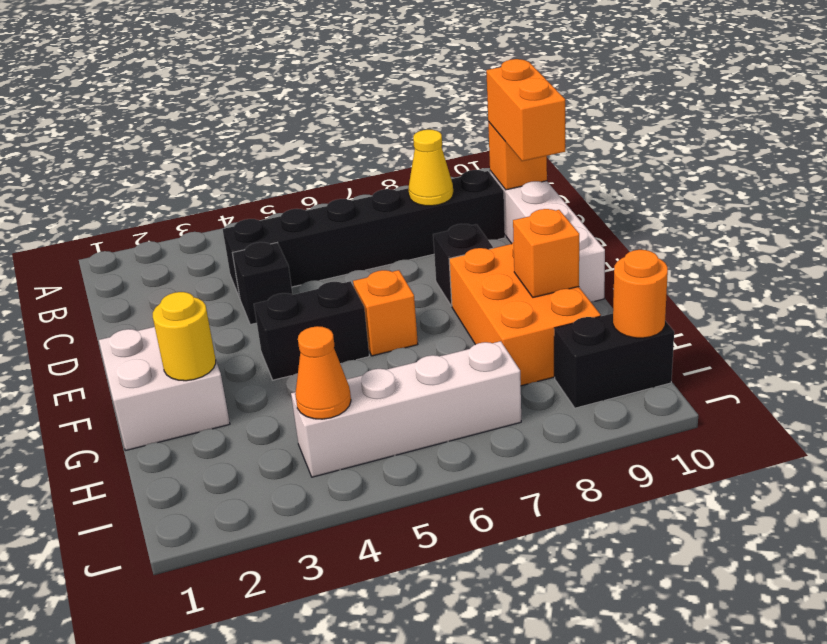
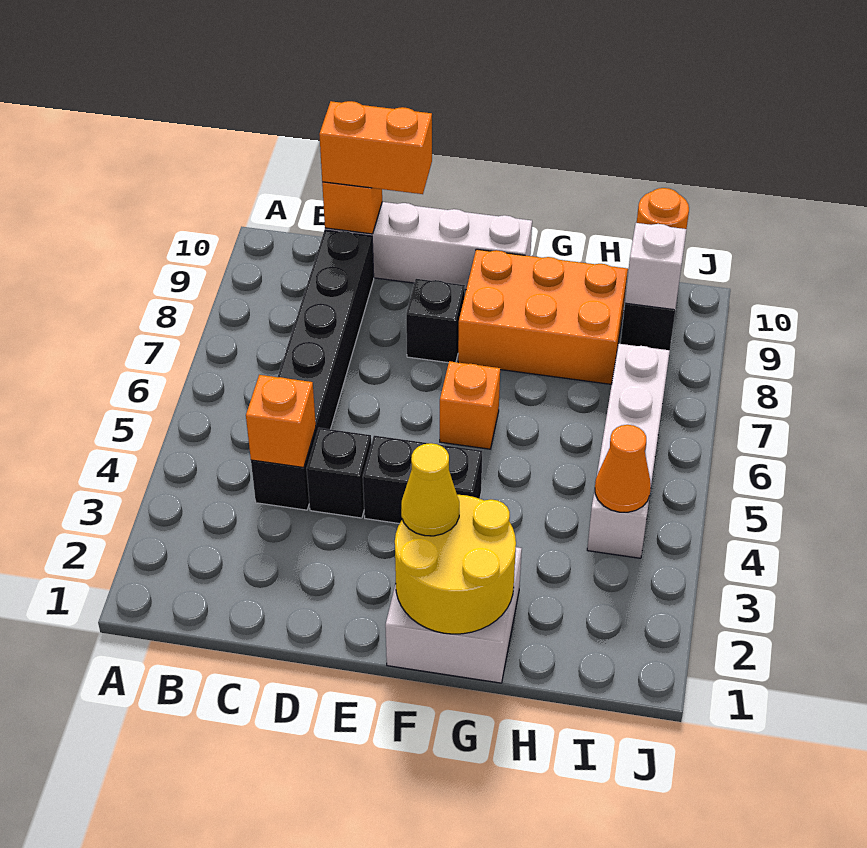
yellow cone C8 level 2 -> yellow cone F2 level 3
black brick F4:F5 level 1 -> black brick E4:F4 level 1
yellow round brick G2 level 2 -> yellow round brick F1:G2 level 2
orange brick G9 level 2 -> orange brick C4 level 2
none -> white brick I9 level 2

